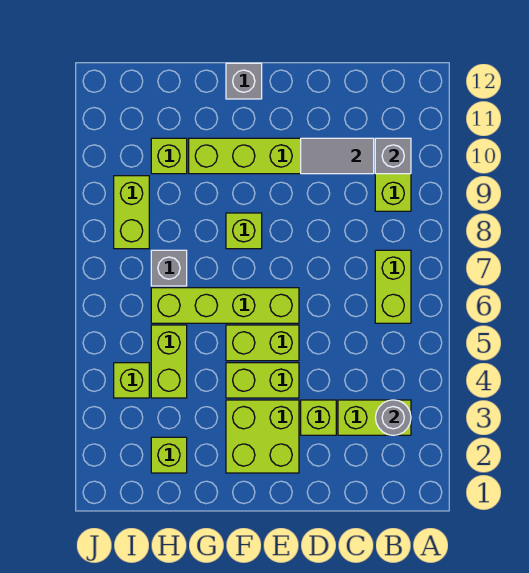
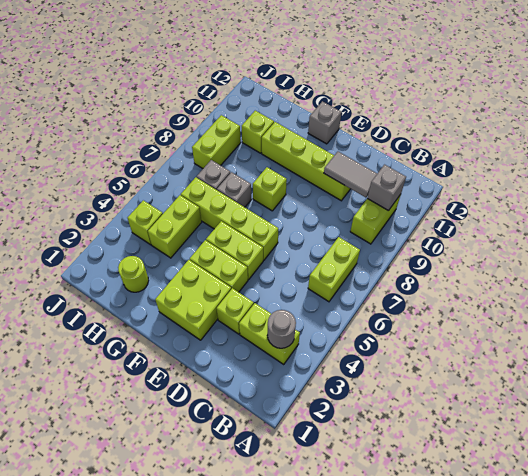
none -> grey brick G7 level 1
lime brick H2 level 1 -> lime round brick H2 level 1

